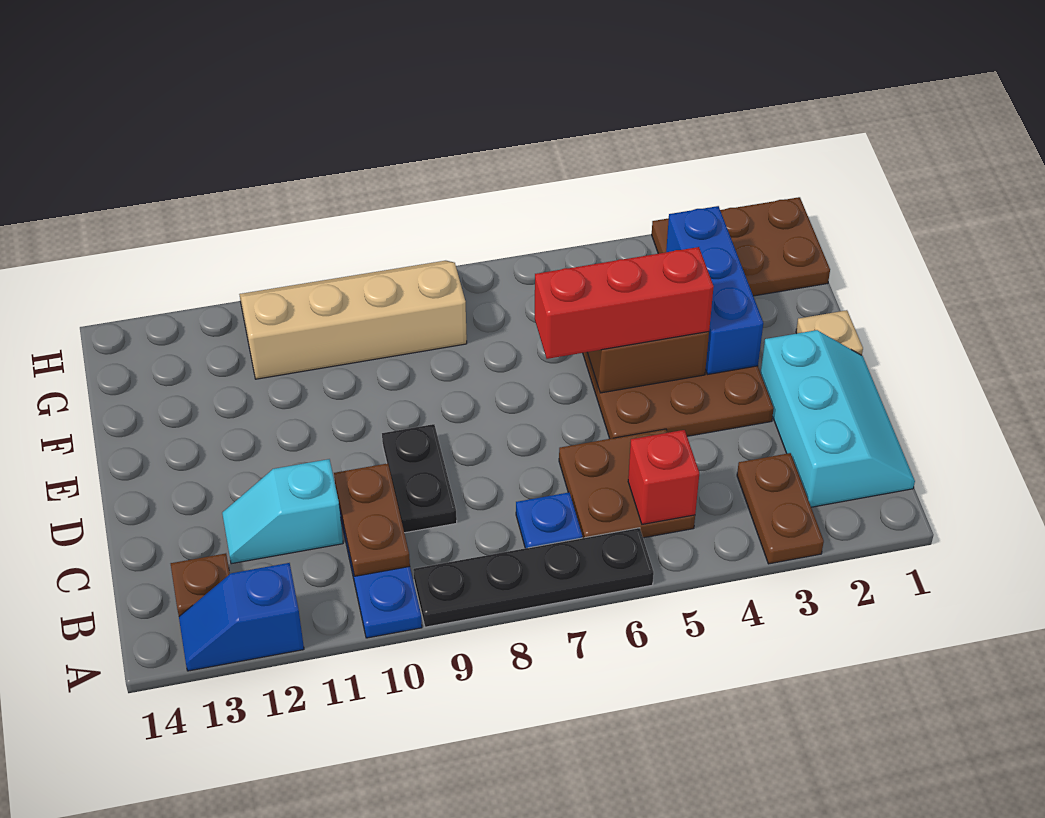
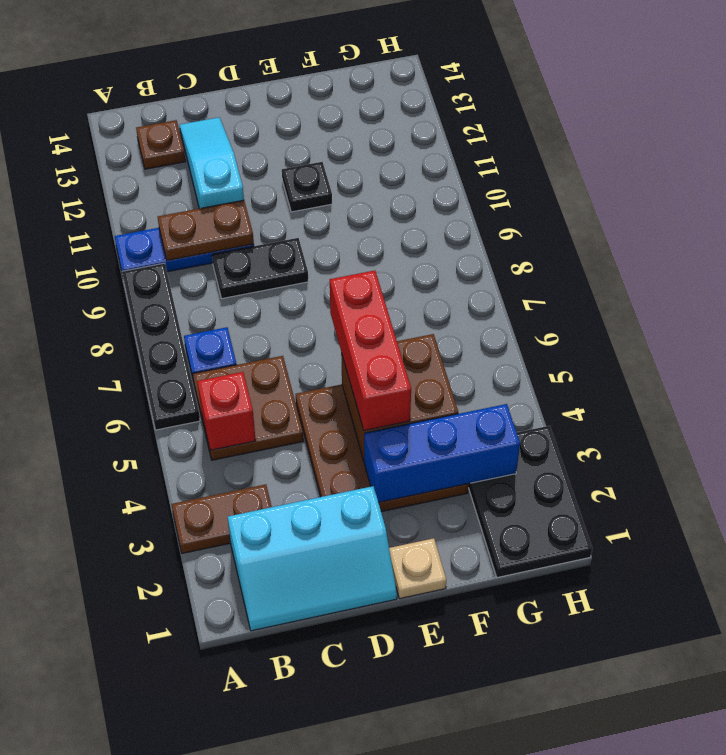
blue slope A12:A13 level 1 top 12 -> none
cyan slope C11:C12 level 1 top 11 -> cyan slope C11:C13 level 1 top 11
none -> black plate E11 level 1
brown plate G1:H3 level 1 -> black plate G1:H3 level 1
tan slope G8:H11 level 1 top G -> none

